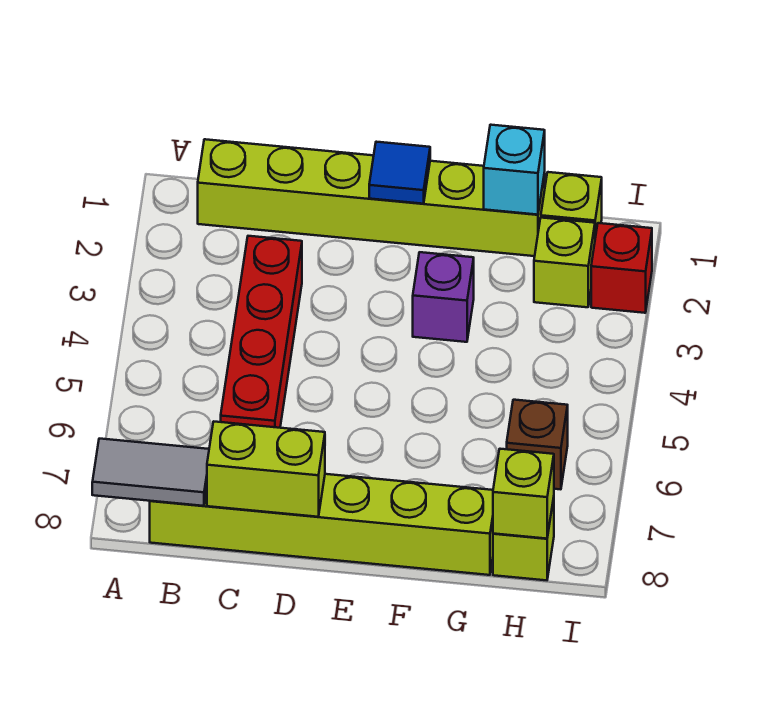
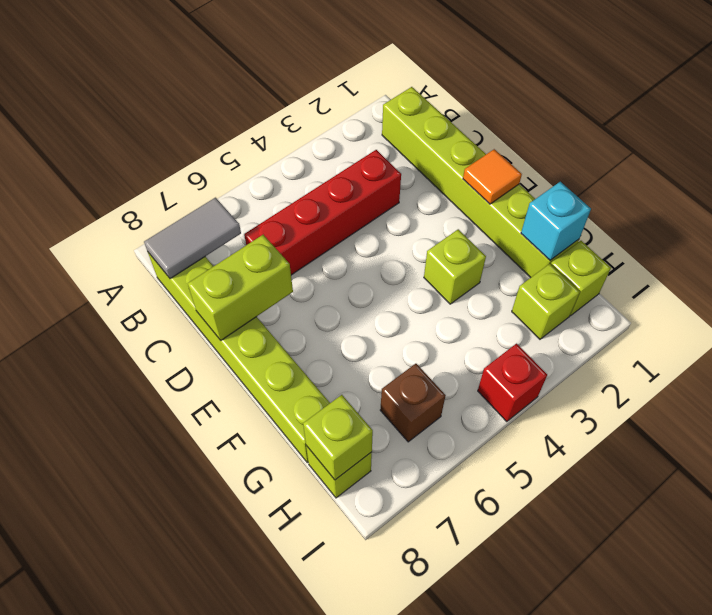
grey tile A8:B8 level 2 -> grey tile B7:B8 level 2
lime brick C8:D8 level 2 -> lime brick D7:D8 level 2
blue tile E1 level 2 -> orange tile E1 level 2
purple brick F3 level 1 -> lime brick F3 level 1
red brick I2 level 1 -> red brick I4 level 1

